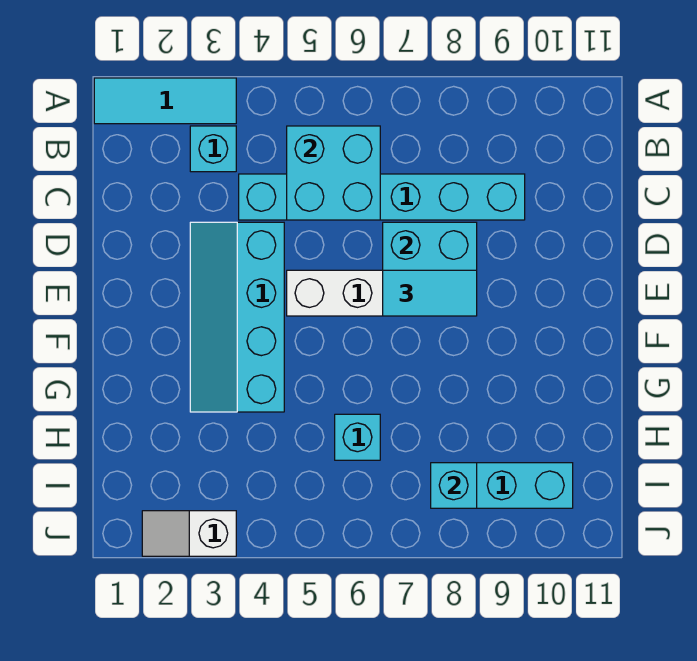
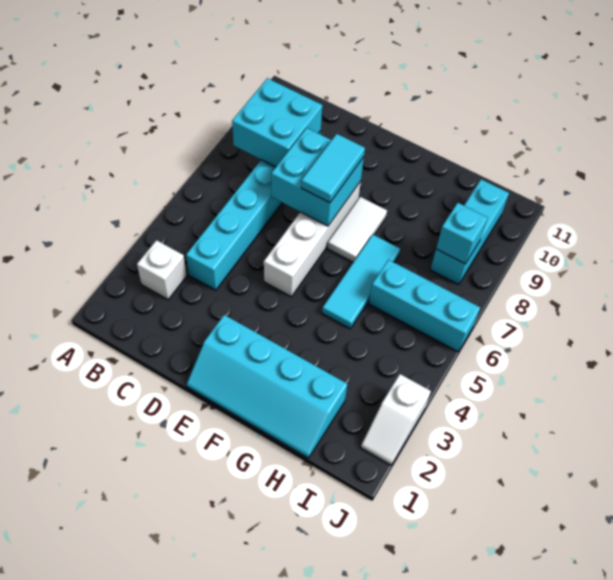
cyan tile A1:A3 level 1 -> cyan tile G5:G7 level 1
cyan brick B3 level 1 -> white brick B3 level 1
cyan brick B5:C6 level 2 -> cyan brick B8:C9 level 2
cyan slope D3:G4 level 1 top 4 -> cyan slope E1:H2 level 1 top 2
none -> white tile F7:F8 level 1
cyan brick H6 level 1 -> cyan brick H6:J6 level 1

